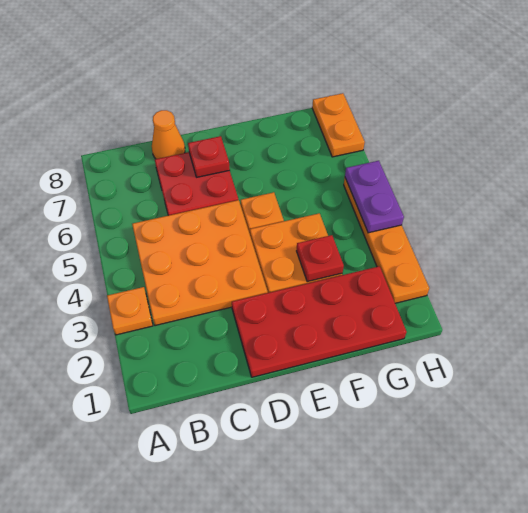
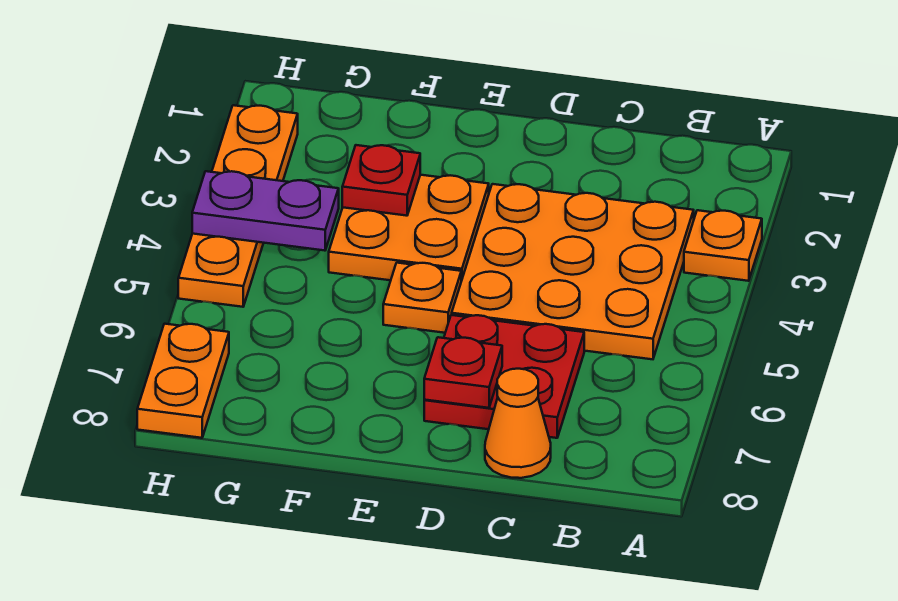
red plate D1:G2 level 1 -> none
purple plate H4:H5 level 2 -> purple plate G4:H4 level 2

